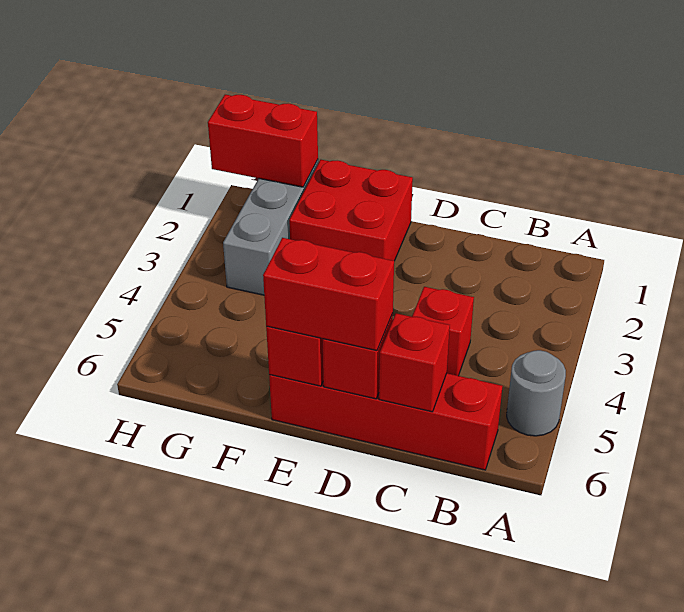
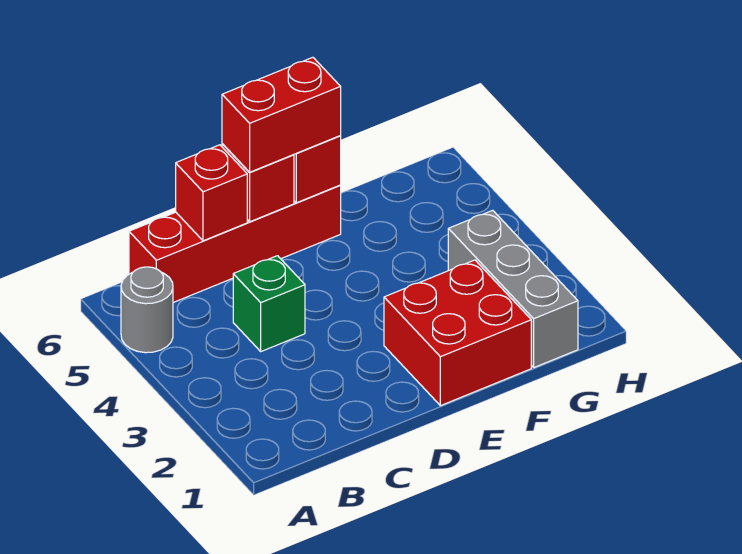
red brick C4 level 1 -> green brick C4 level 1
red brick G1:H1 level 2 -> none

